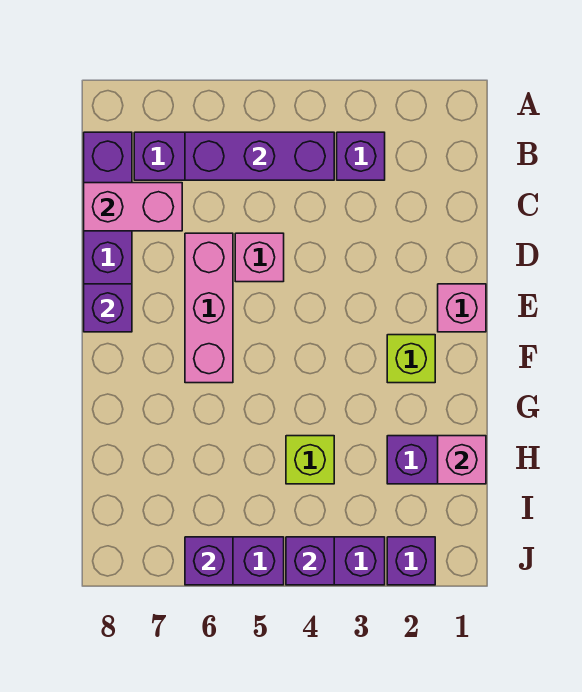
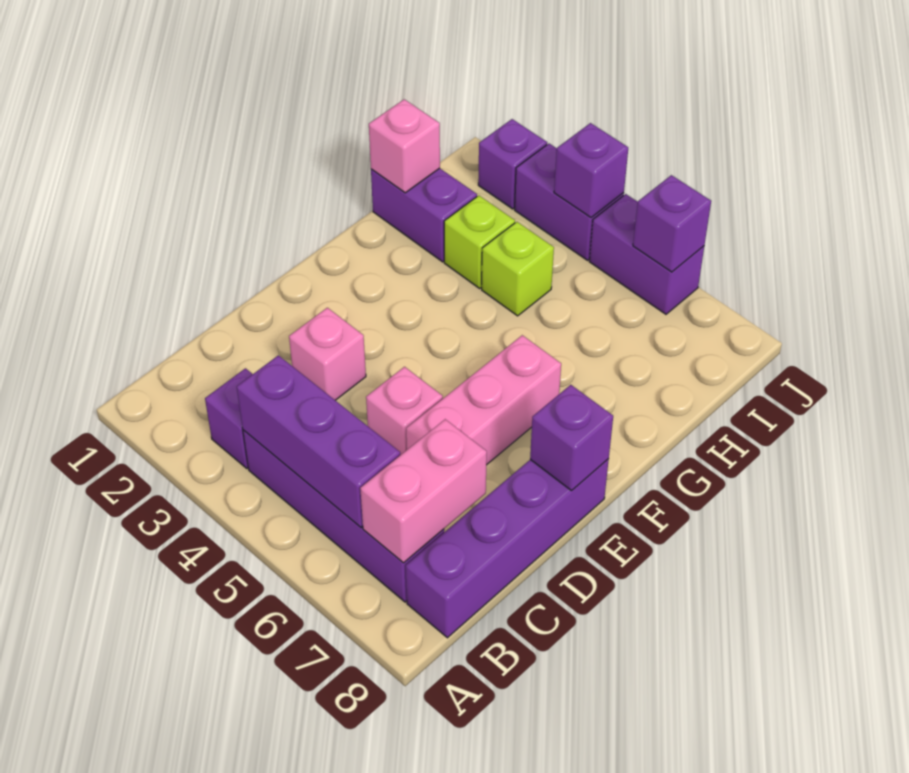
pink brick C7:C8 level 2 -> pink brick B7:C7 level 2
pink brick E1 level 1 -> pink brick D3 level 1
lime brick F2 level 1 -> lime brick H3 level 1

